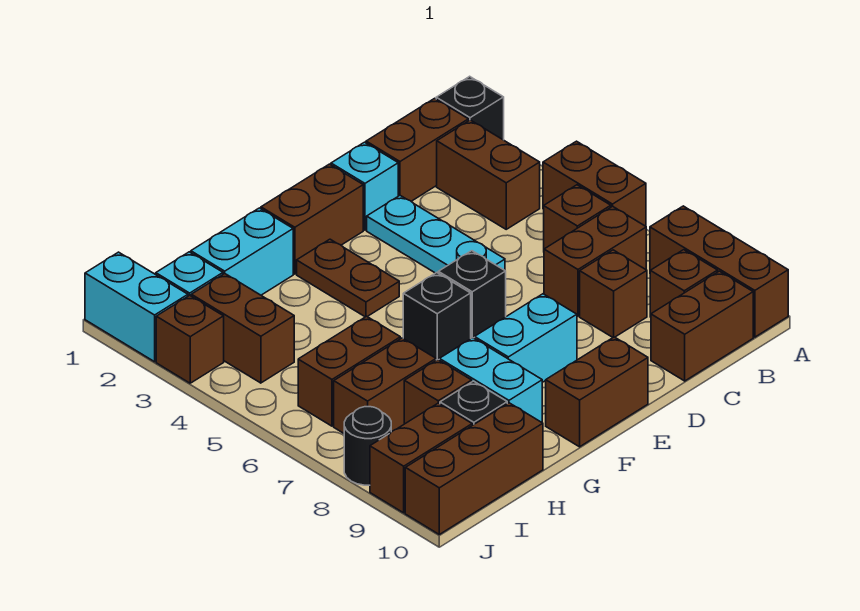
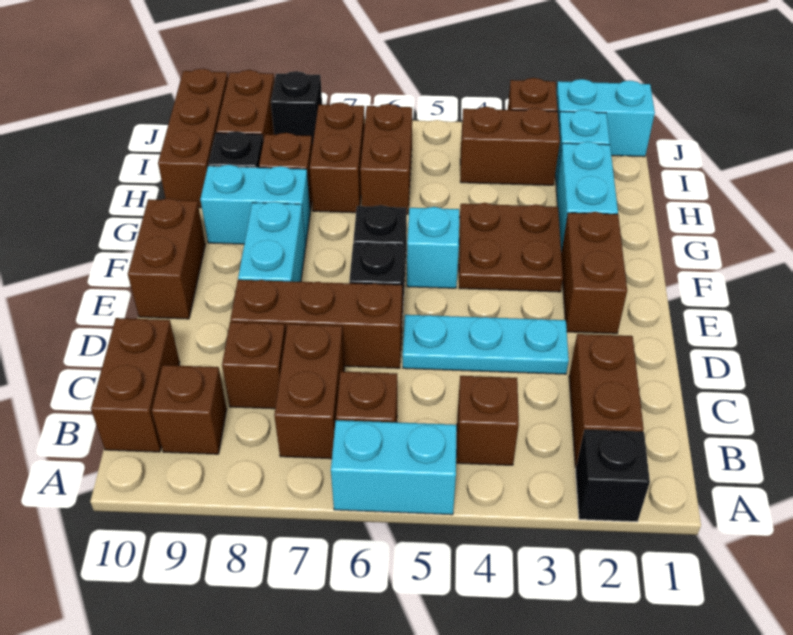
brown brick A5:A6 level 1 -> cyan brick A5:A6 level 1
brown brick A8:A10 level 1 -> brown brick D6:D8 level 1
brown brick B3:B4 level 1 -> brown brick B4 level 1
cyan brick D2 level 1 -> cyan brick F5 level 1
brown plate F3:F4 level 1 -> brown plate F3:G4 level 1
black round brick J8 level 1 -> black brick J8 level 1

